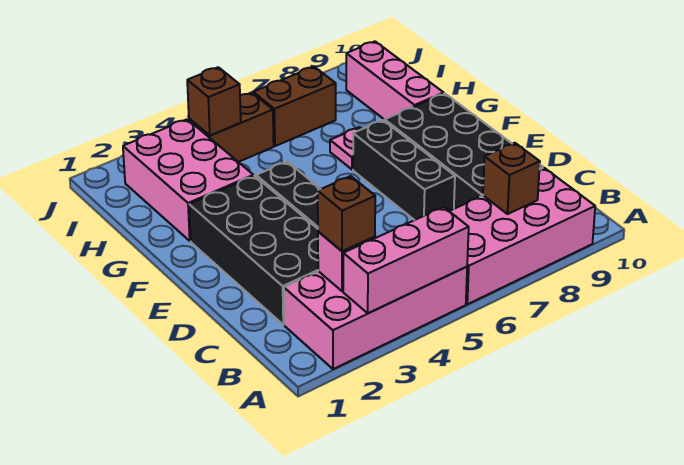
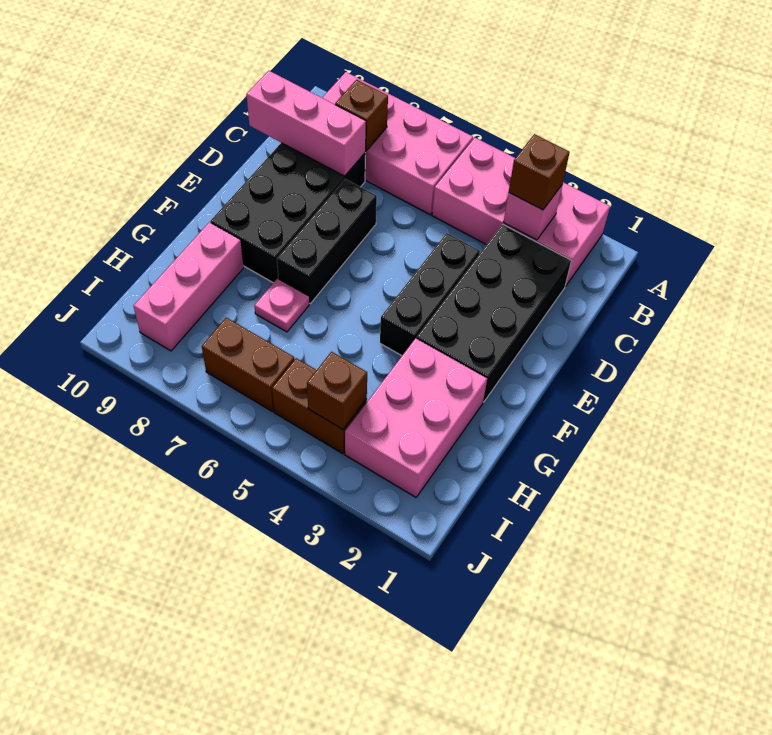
pink brick A3:A5 level 2 -> pink brick C8:C10 level 2

